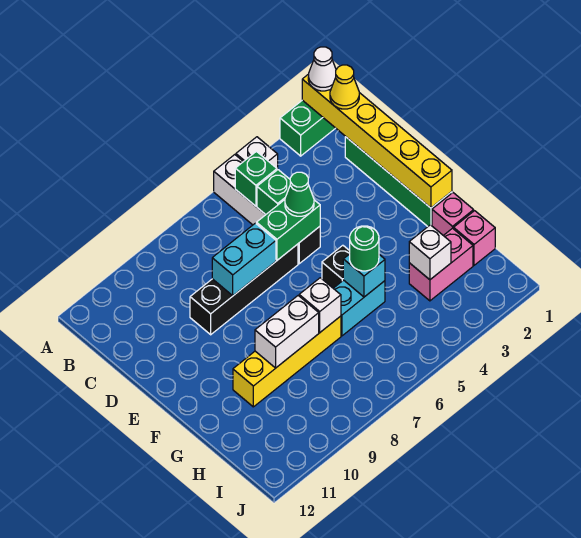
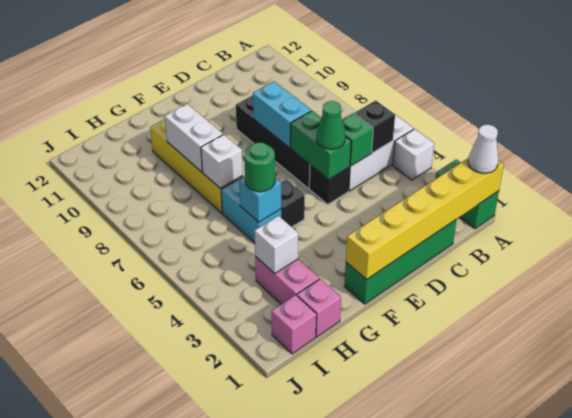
yellow cone B1 level 3 -> none
green brick B5 level 2 -> black brick B5 level 2
pink brick G1 level 1 -> pink brick I1 level 1

